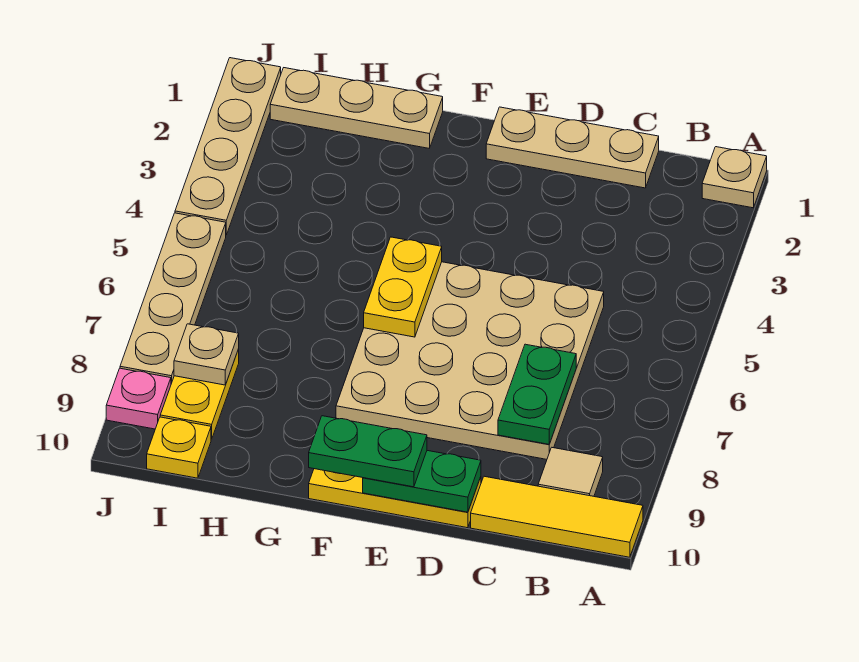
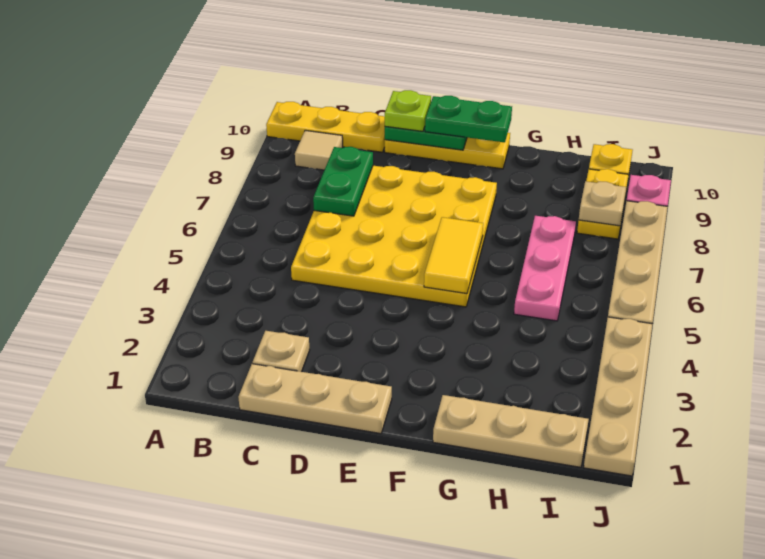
tan plate A1 level 1 -> tan plate C2 level 1
yellow tile A10:C10 level 1 -> yellow plate A10:C10 level 1
tan plate C5:F8 level 1 -> yellow plate C5:F8 level 1
none -> lime plate D10 level 3
yellow plate F5:F6 level 2 -> yellow tile F5:F6 level 2
none -> pink plate H5:H7 level 1

